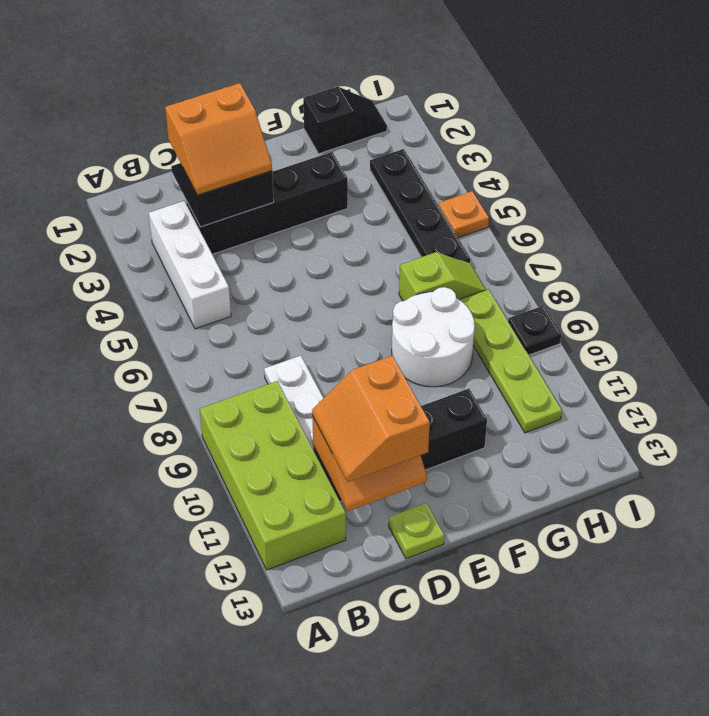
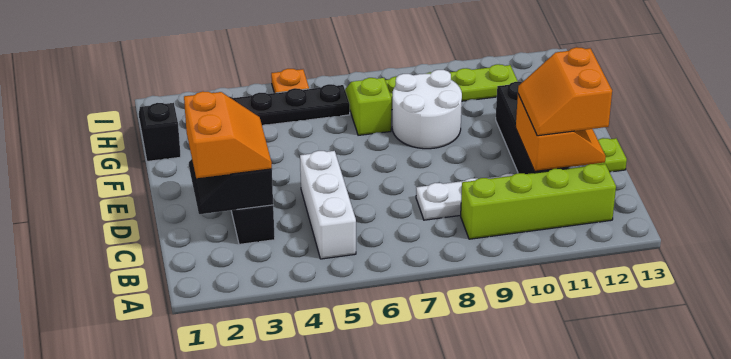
lime brick A9:B12 level 1 -> lime brick B9:B12 level 1
white brick B3:B5 level 1 -> white brick B5:D5 level 1
orange slope C11:D12 level 3 top D -> orange slope C11:D12 level 3 top 12
black plate I9 level 1 -> none

